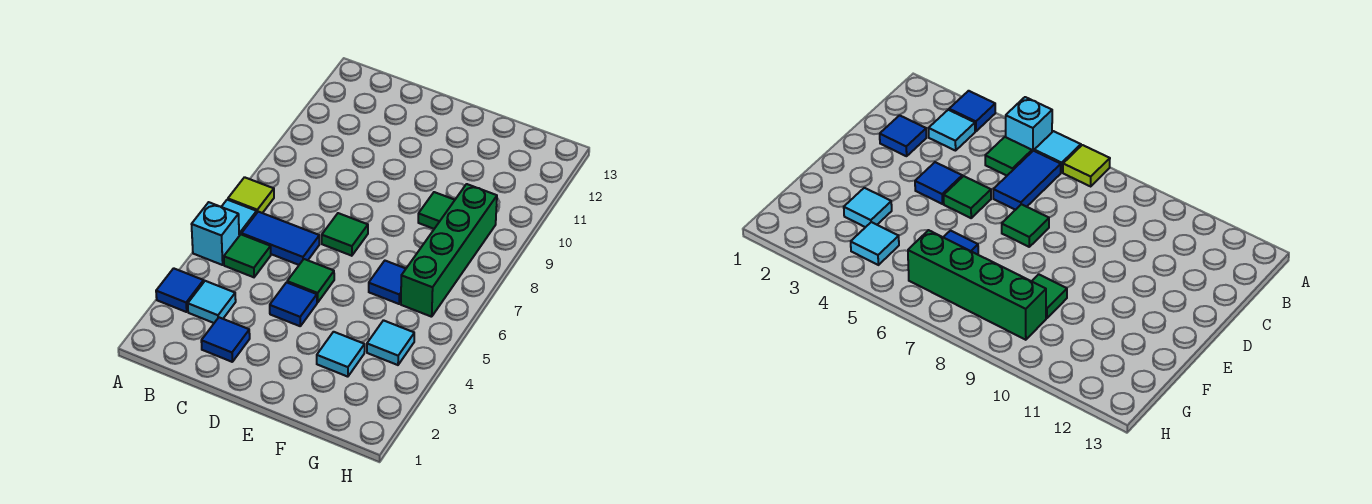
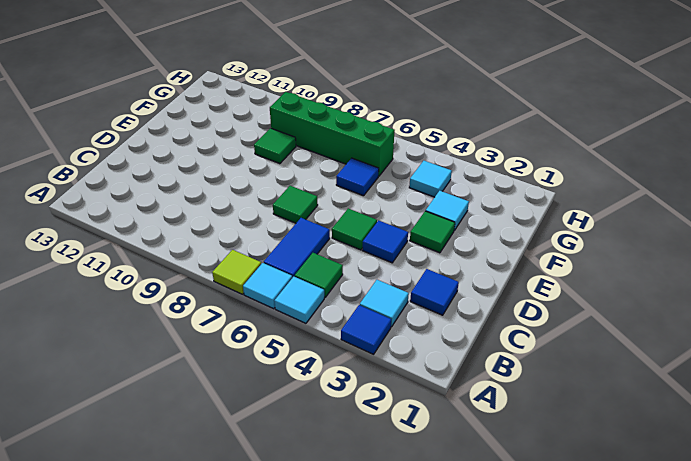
cyan brick A5 level 1 -> cyan tile A5 level 1
none -> green tile E3 level 1

